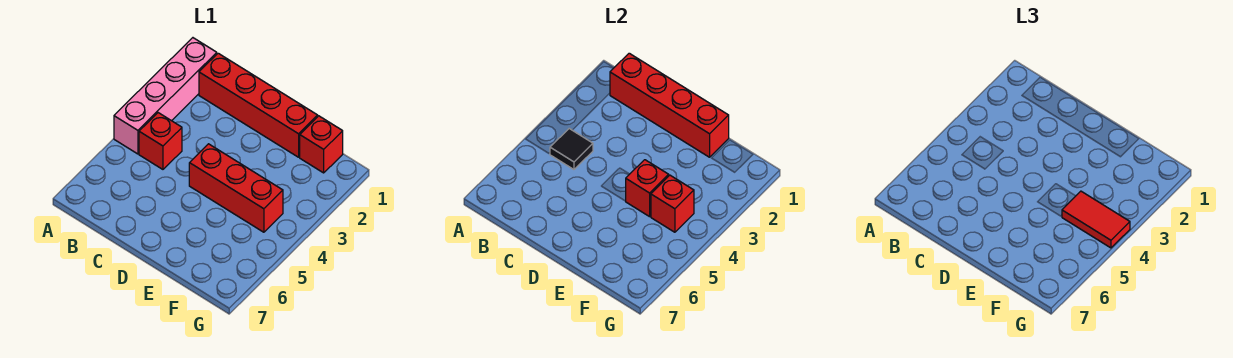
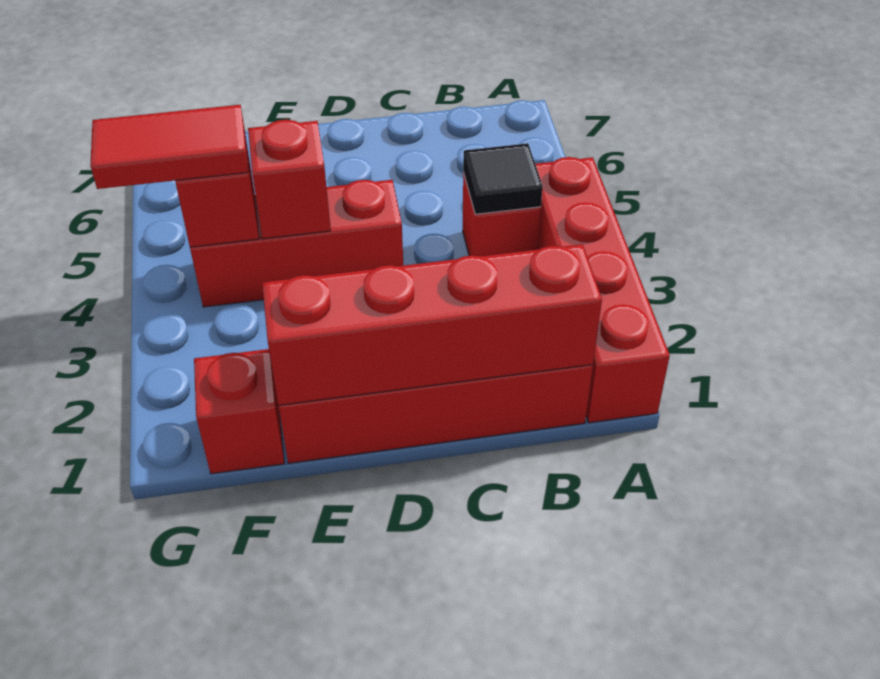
pink brick A1:A4 level 1 -> red brick A1:A4 level 1

